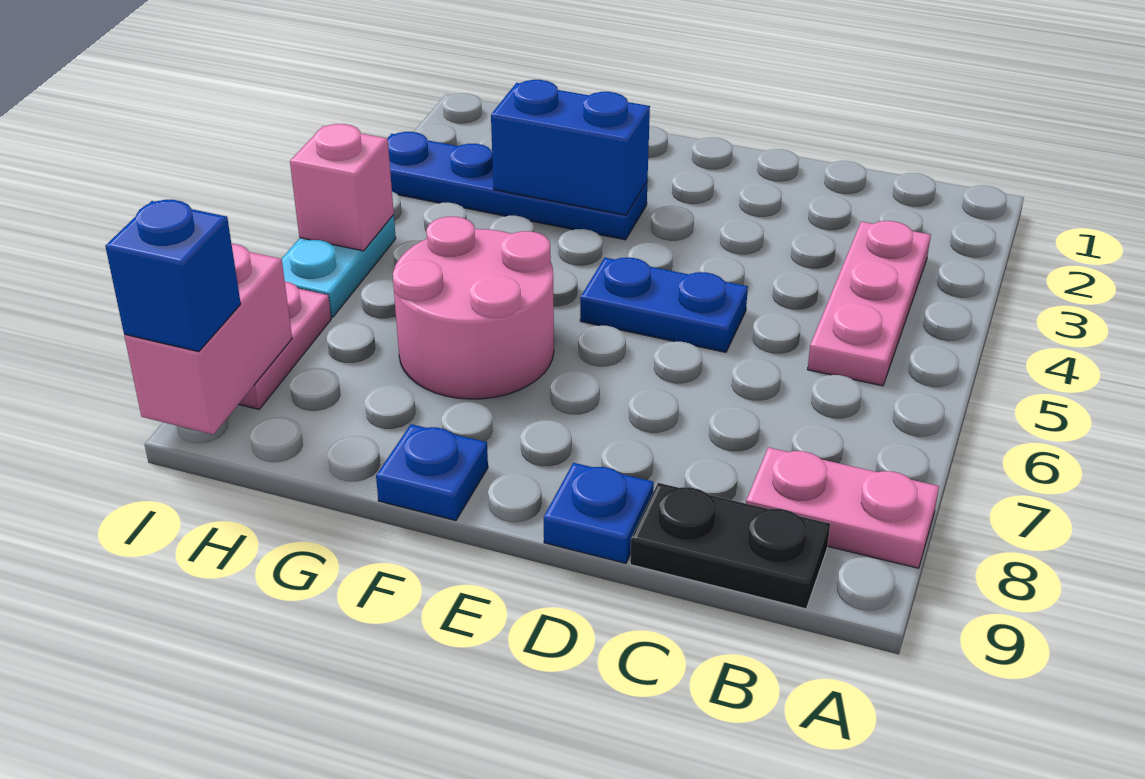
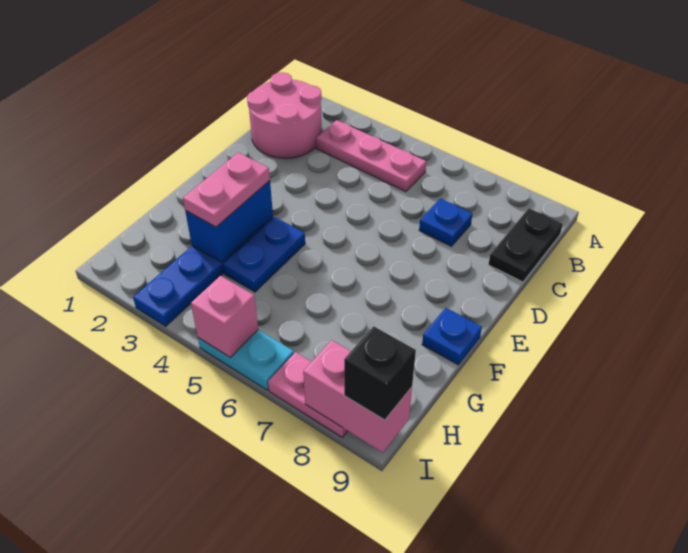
pink plate A8:B8 level 1 -> pink plate F3:G3 level 3
blue plate D5:E5 level 1 -> blue plate F4:G4 level 1
blue plate D9 level 1 -> blue plate C7 level 1
pink round brick F6:G7 level 1 -> pink round brick B1:C2 level 1
blue brick I9 level 3 -> black brick I9 level 3

